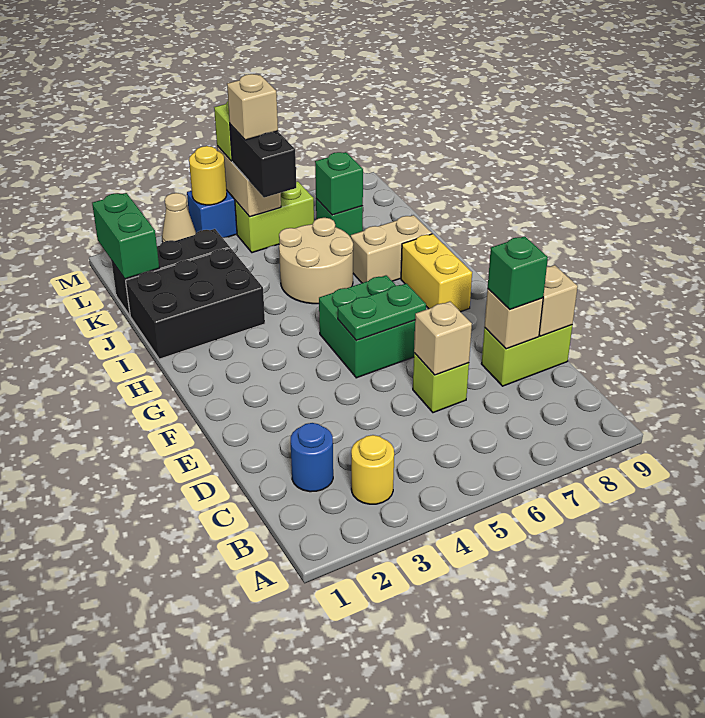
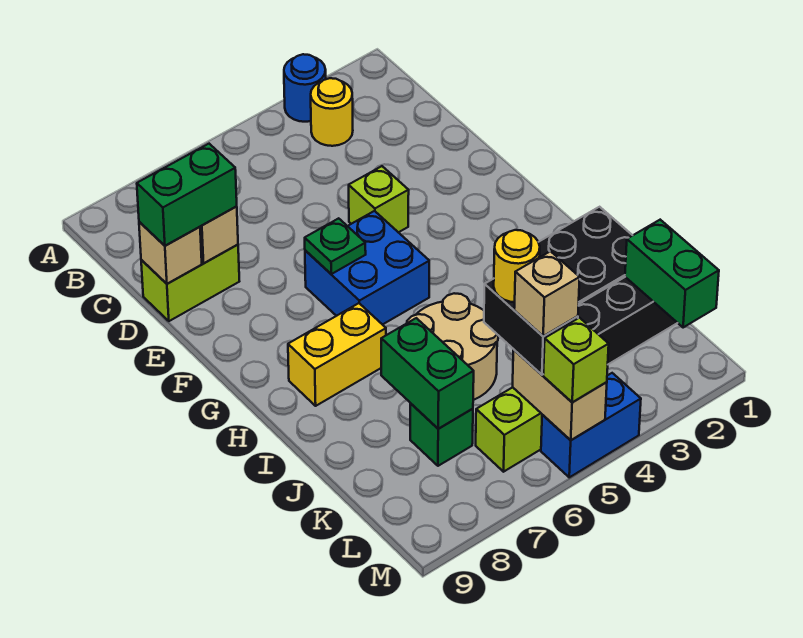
blue round brick C2 level 1 -> blue round brick A3 level 1
lime brick D6 level 1 -> lime brick E4 level 1
tan brick D6 level 2 -> none
green brick D8 level 3 -> green brick D8:D9 level 3
green brick F5:G6 level 1 -> blue brick F5:G6 level 1
green plate F5:F6 level 2 -> green plate F6 level 2
yellow brick G8:H8 level 1 -> yellow brick H7:H8 level 1
tan brick I7:I8 level 1 -> none
green brick K7 level 2 -> green brick J7:K7 level 2
tan cone M3 level 1 -> none
yellow round brick M4 level 2 -> yellow round brick K5 level 4

